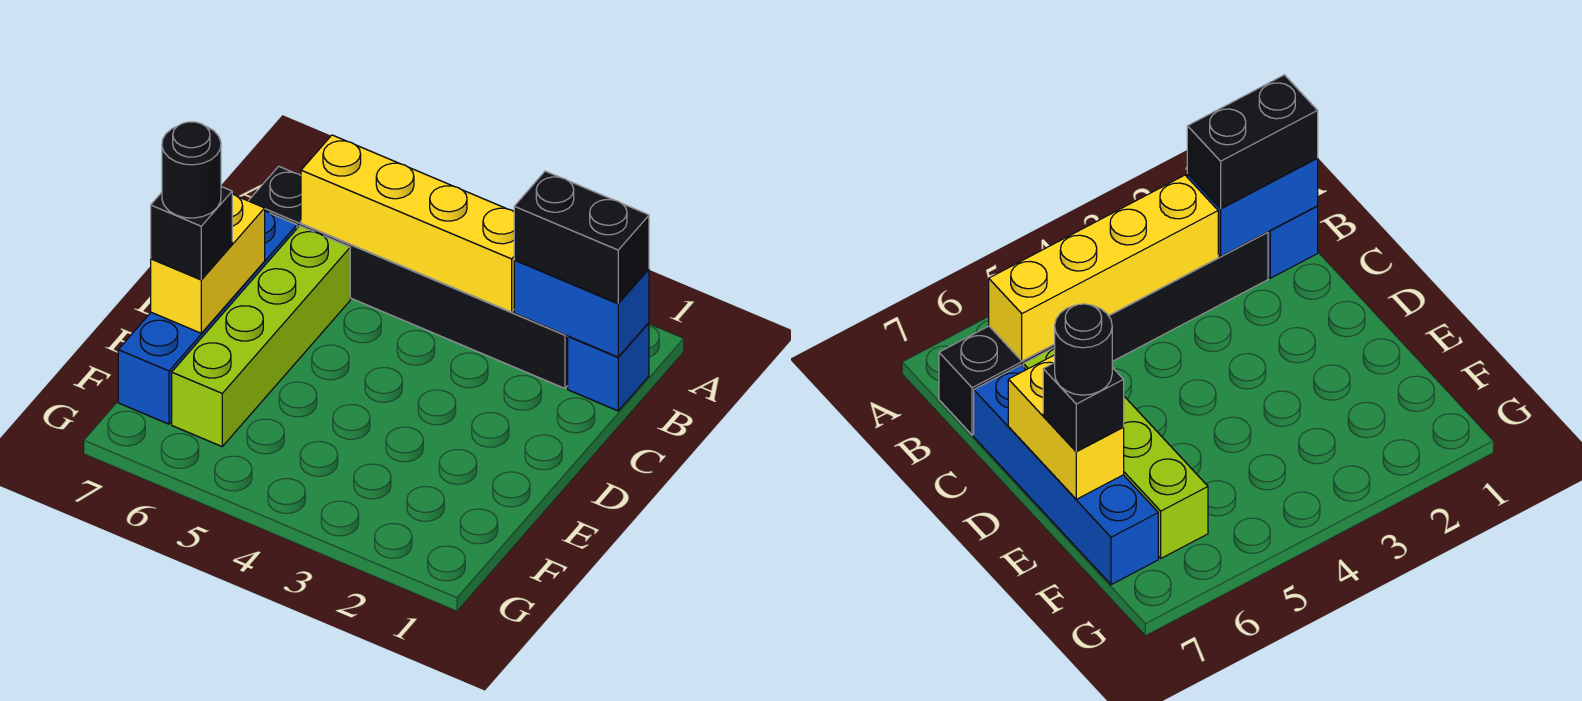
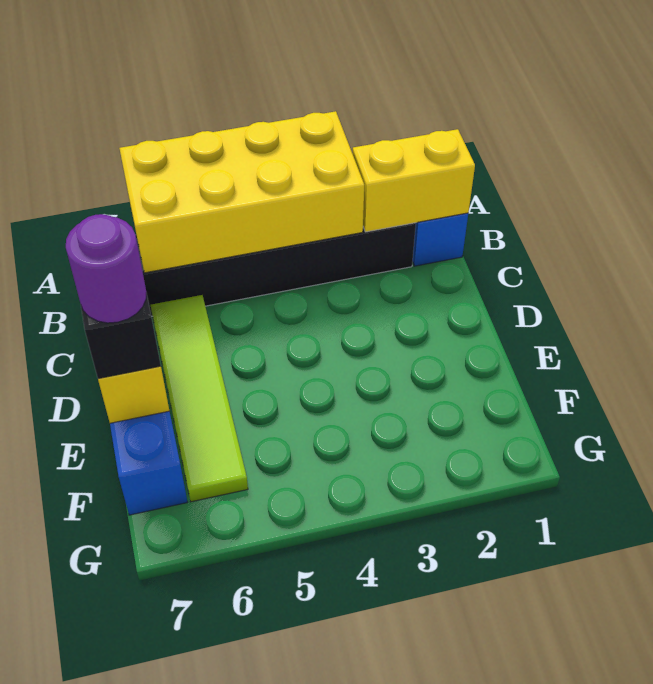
blue brick B1:B2 level 2 -> yellow brick B1:B2 level 2
black brick B1:B2 level 3 -> none
yellow brick B3:B6 level 2 -> yellow brick A3:B6 level 2
lime brick C6:F6 level 1 -> lime tile C6:F6 level 1
black round brick E7 level 4 -> purple round brick E7 level 4

